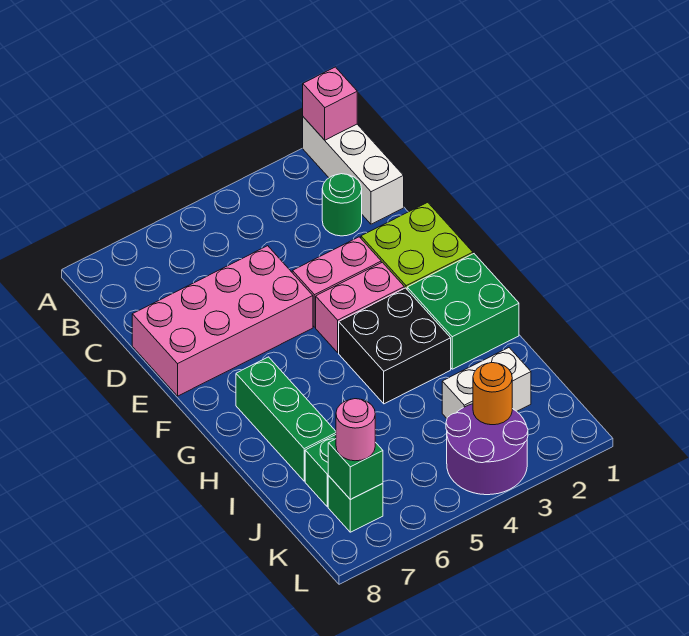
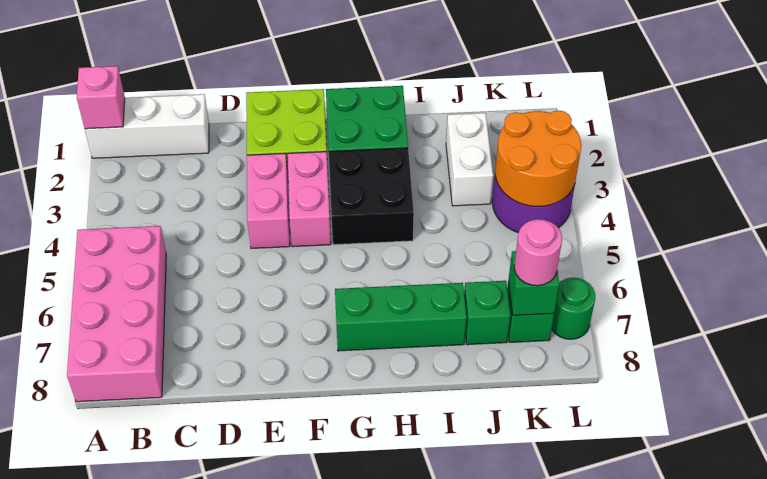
green round brick C2 level 1 -> green round brick L7 level 1
pink brick D5:E8 level 1 -> pink brick A5:B8 level 1
orange round brick K3 level 2 -> orange round brick K3:L4 level 2

